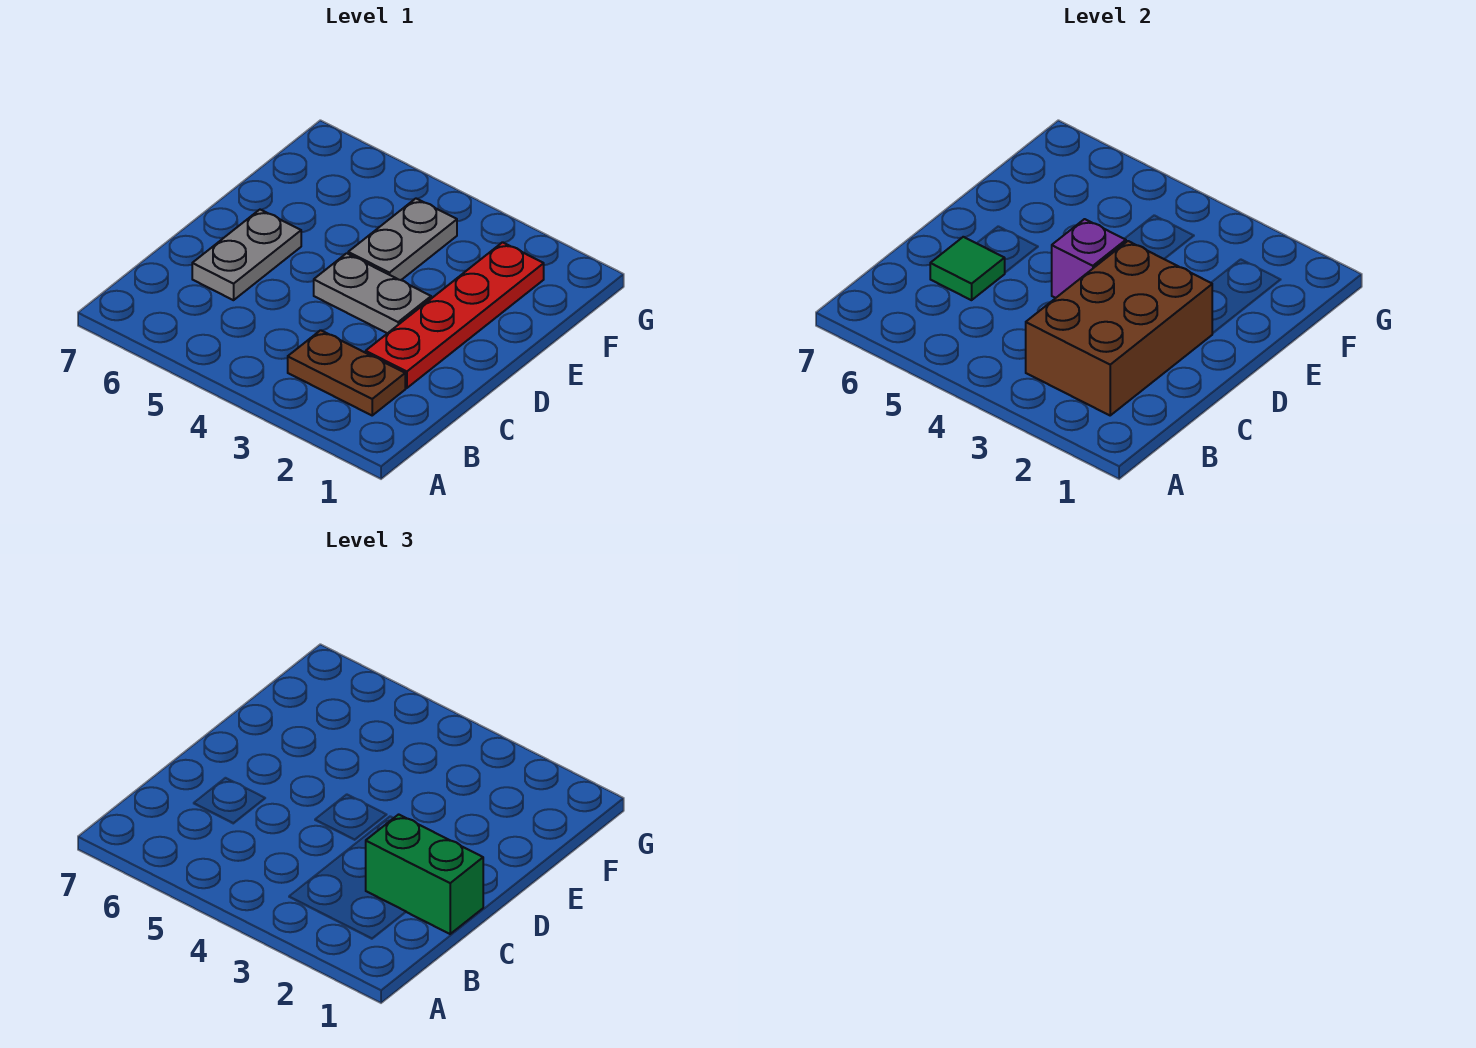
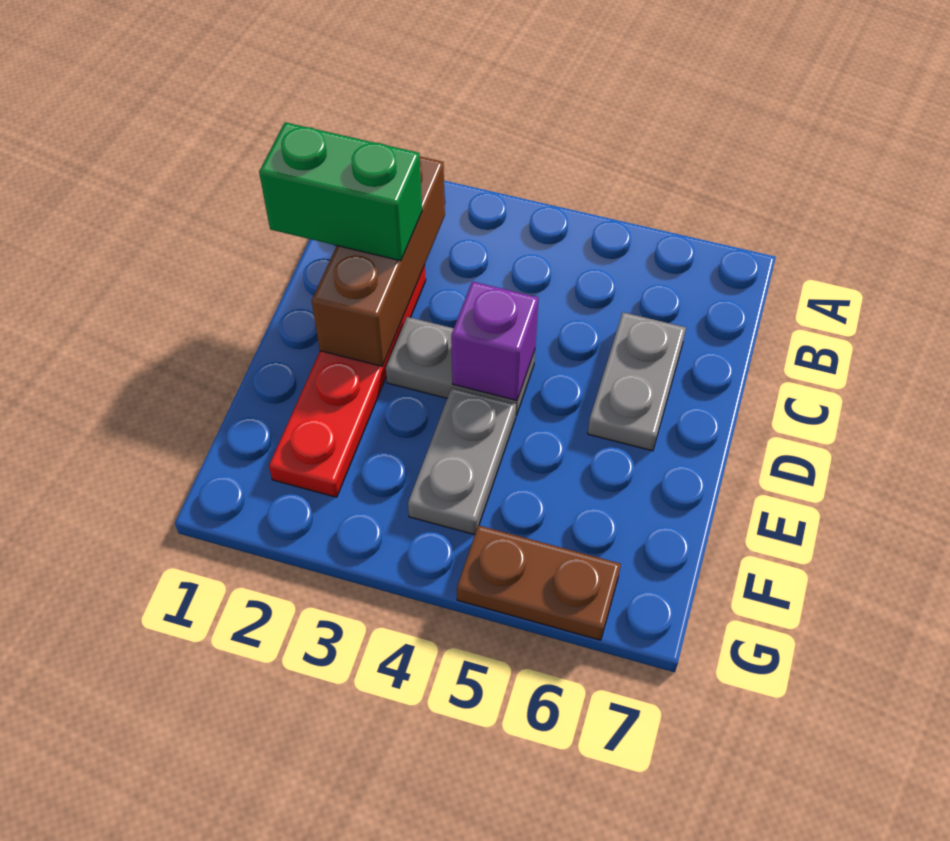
brown plate B2:B3 level 1 -> brown plate G5:G6 level 1
brown brick B2:D3 level 2 -> brown brick B2:D2 level 2
green tile C6 level 2 -> none

